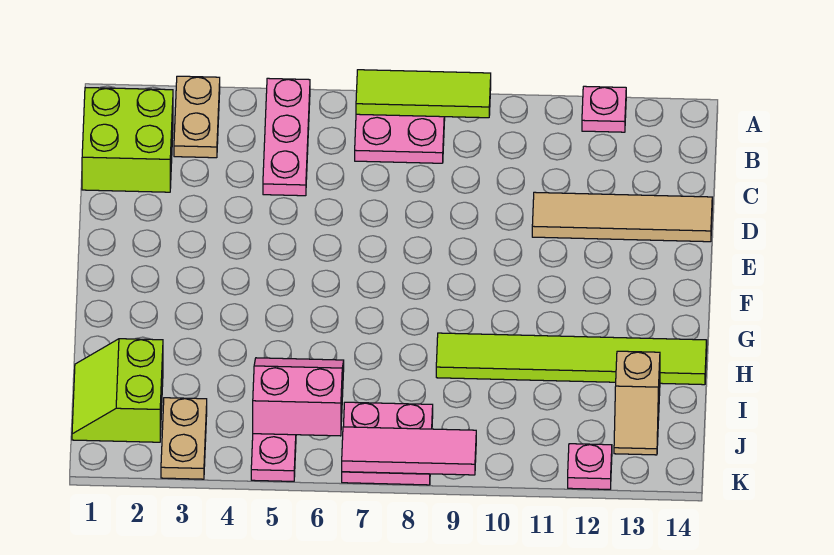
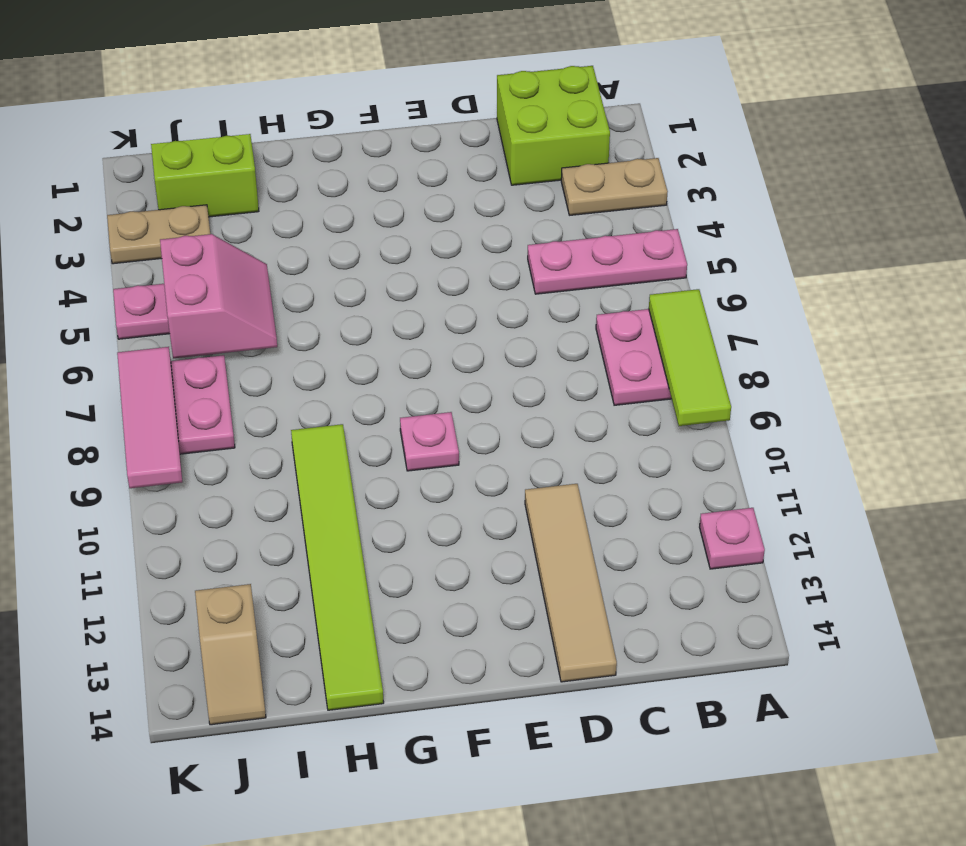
tan slope I13:J13 level 1 top I -> tan slope J13:J14 level 1 top 13
pink plate K12 level 1 -> pink plate F9 level 1

